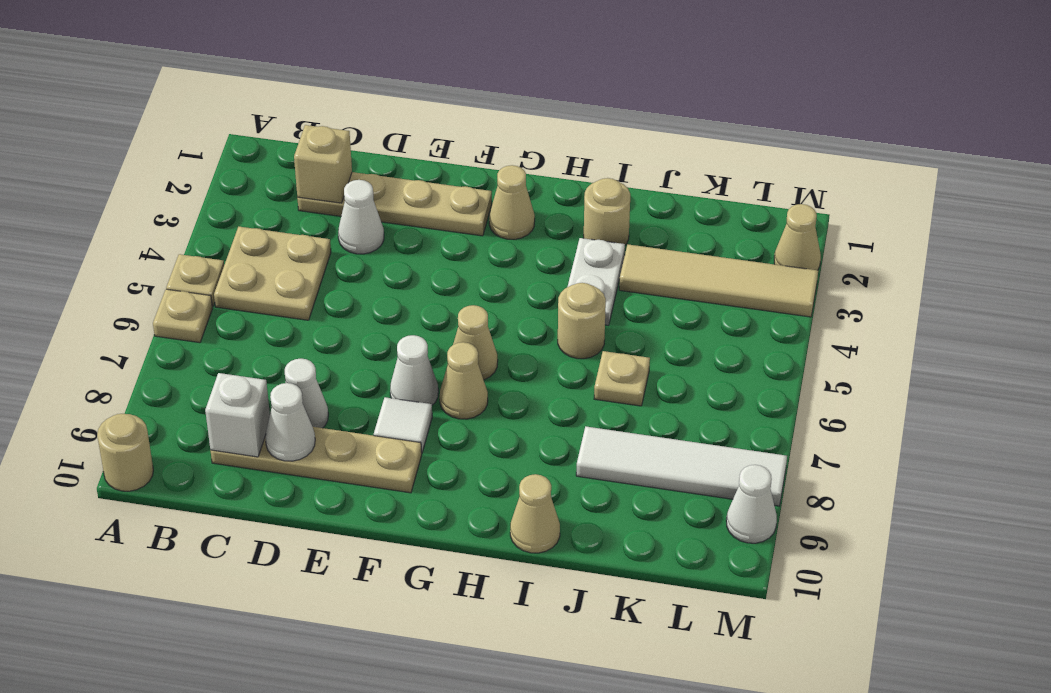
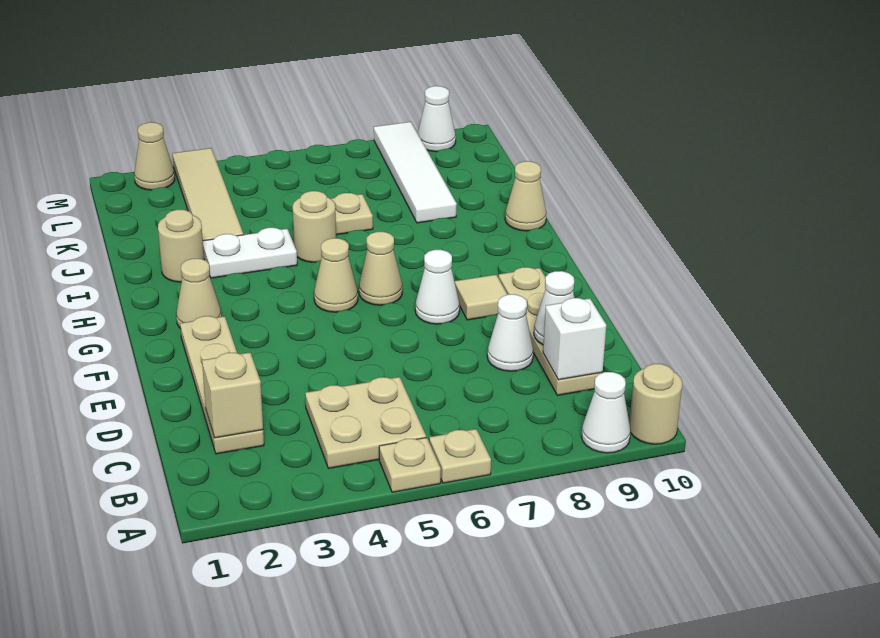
white cone D3 level 1 -> white cone A9 level 1
white tile F8 level 1 -> tan tile F8 level 1
tan cone G7 level 1 -> tan cone G5 level 1

